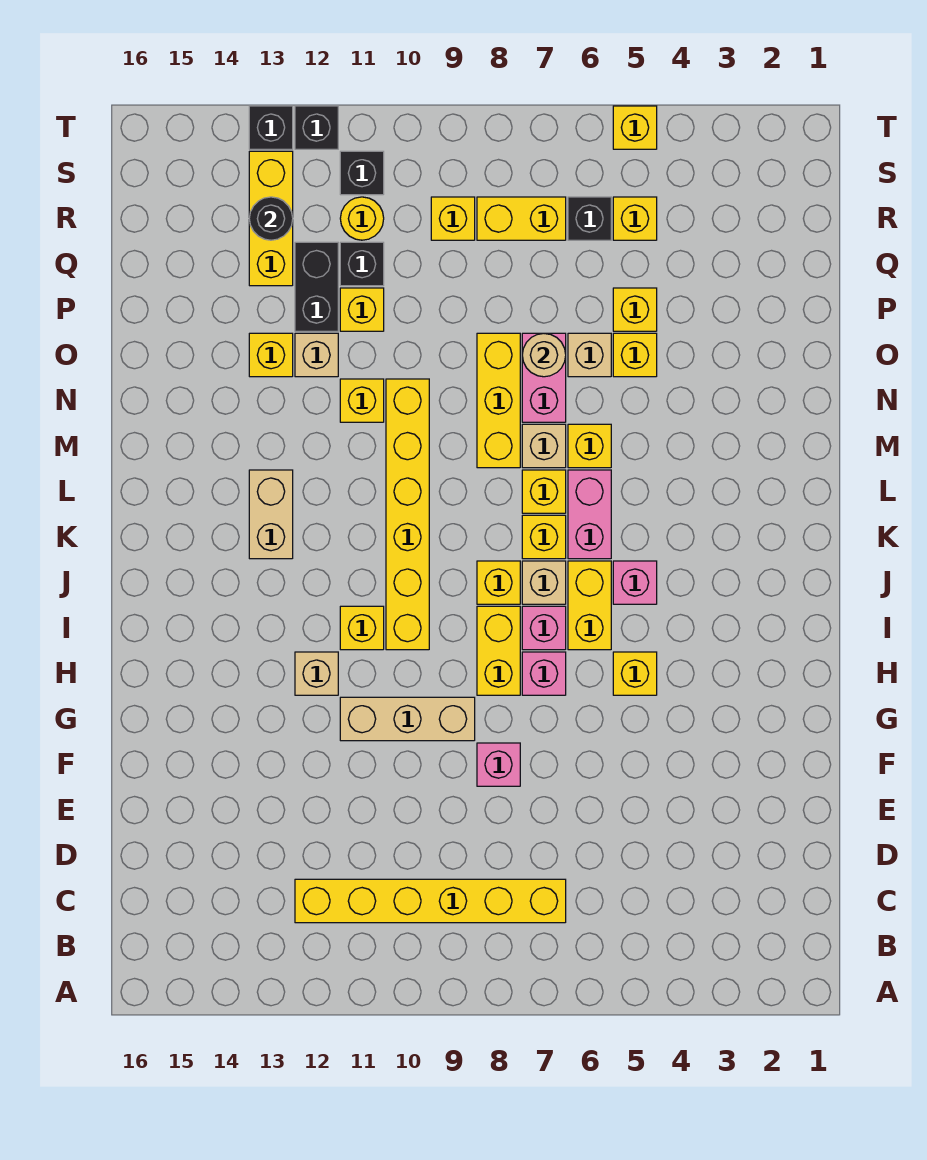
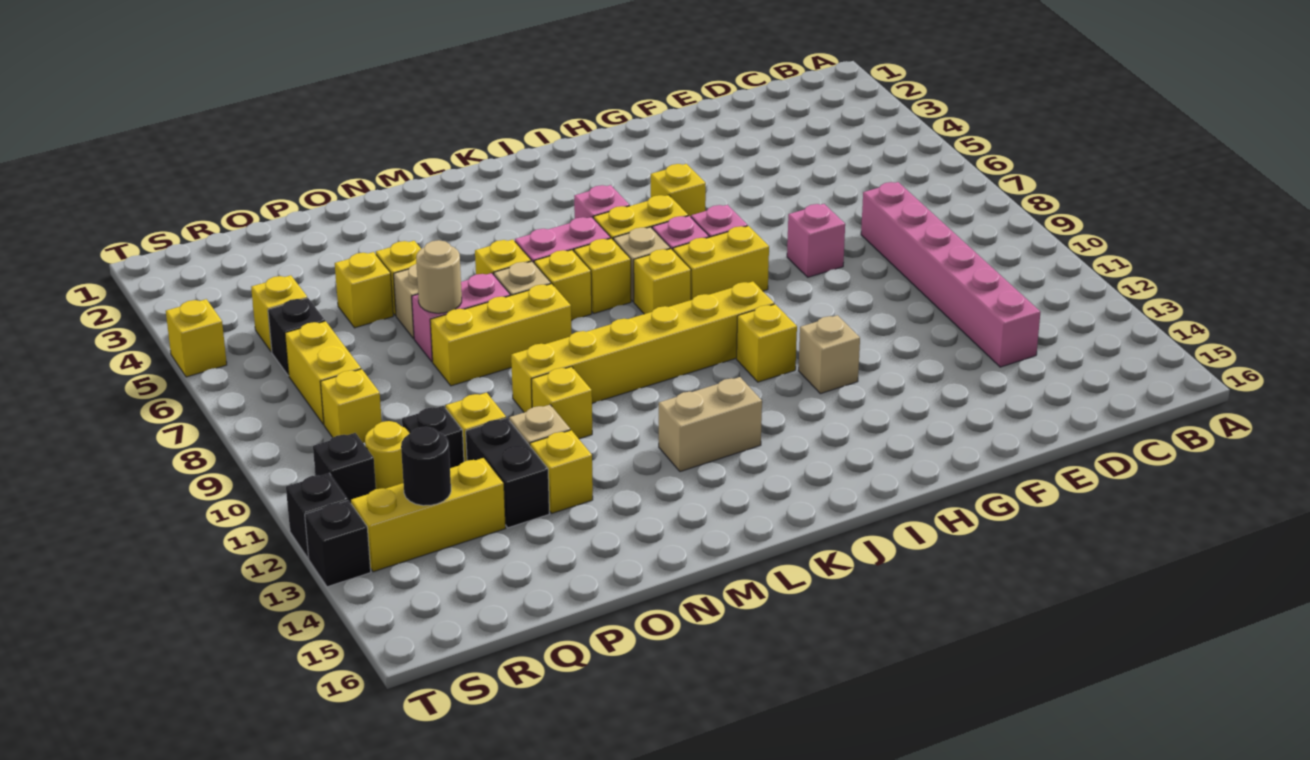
yellow brick C7:C12 level 1 -> none
none -> pink brick D8:D13 level 1
tan brick G9:G11 level 1 -> none
black brick P12:Q12 level 1 -> black brick P12:P13 level 1

